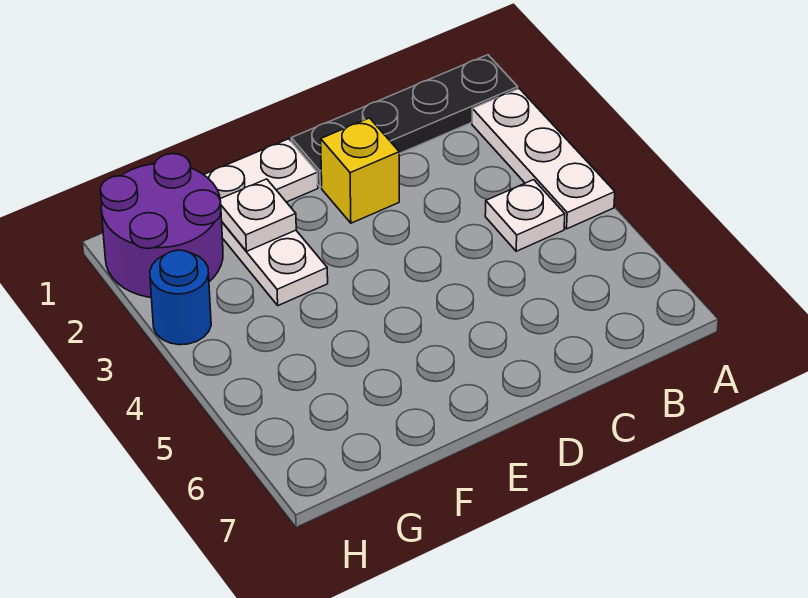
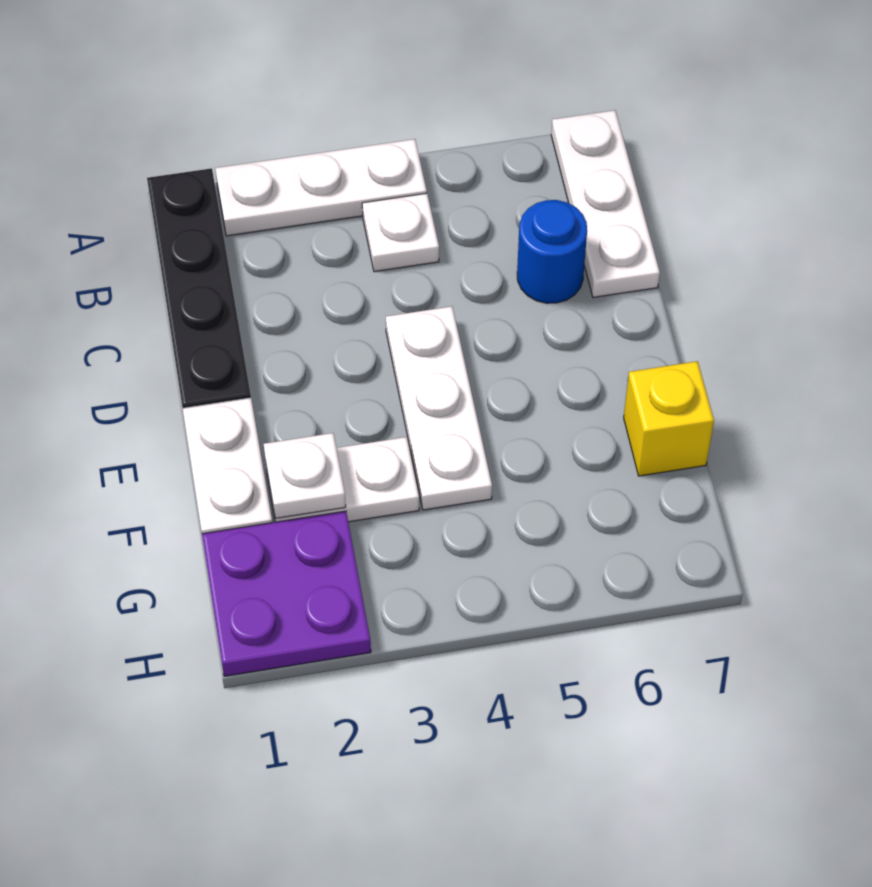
none -> white plate A7:C7 level 1
yellow brick D2 level 1 -> yellow brick F7 level 1
none -> white plate D4:F4 level 1
purple round brick G1:H2 level 1 -> purple plate G1:H2 level 1
blue round brick H3 level 1 -> blue round brick C6 level 1

